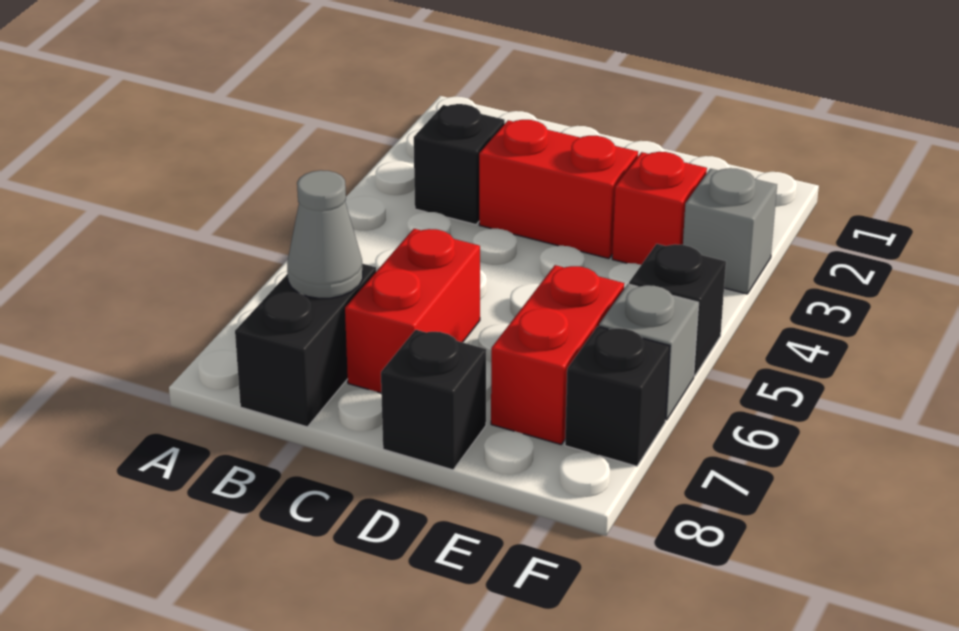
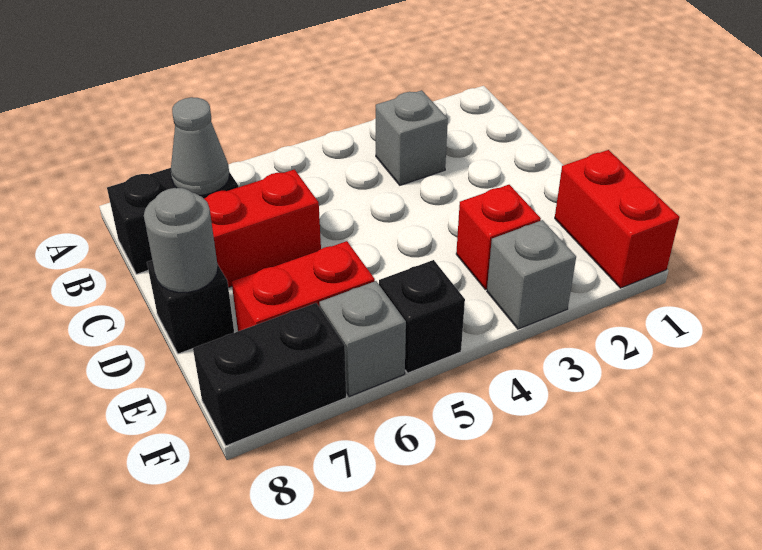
black brick B3 level 1 -> grey brick B3 level 1
red brick C3:D3 level 1 -> red brick E1:F1 level 1
none -> grey round brick D8 level 2
black brick F7 level 1 -> black brick F7:F8 level 1

